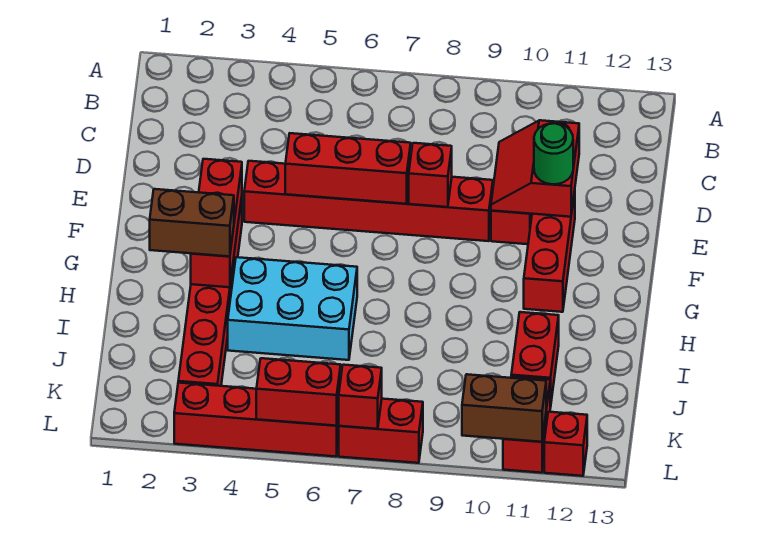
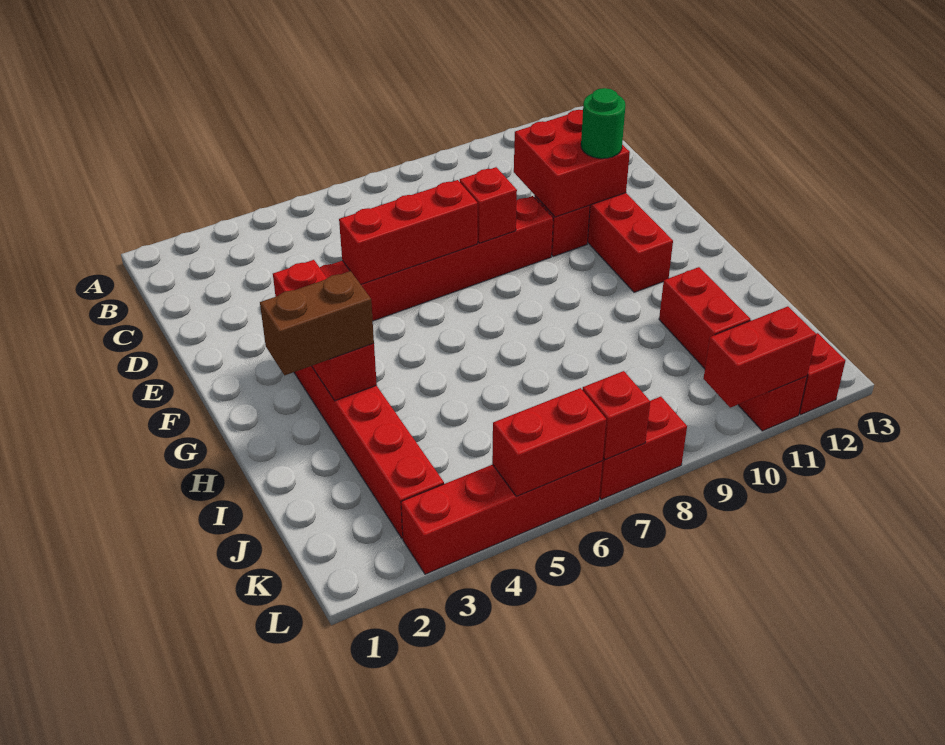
red slope D10:E11 level 2 top 11 -> red brick D10:E11 level 2
cyan brick H4:I6 level 1 -> none
brown brick L10:L11 level 2 -> red brick L10:L11 level 2

